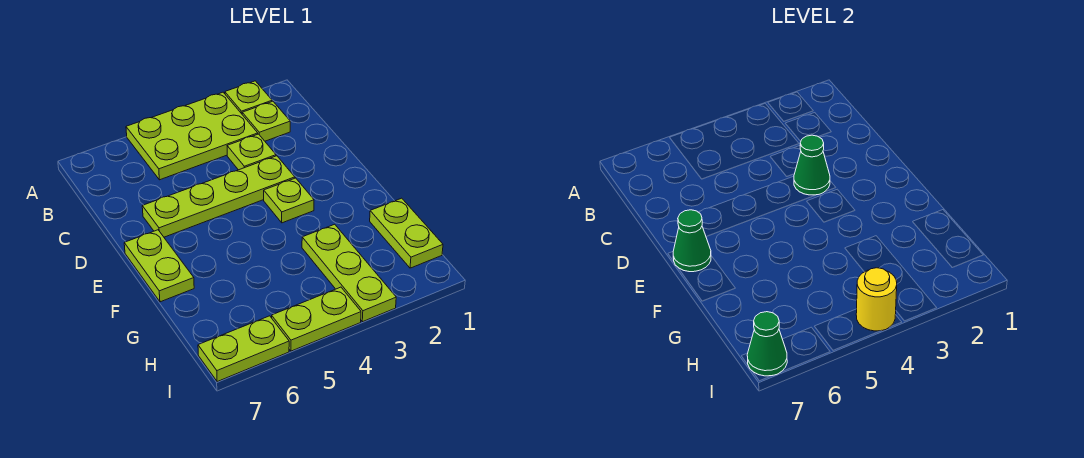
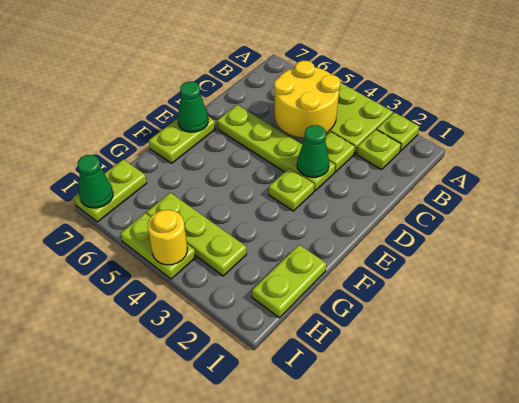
none -> yellow round brick B4:C5 level 2
lime plate G3:I3 level 1 -> lime plate H3:H5 level 1
lime plate I6:I7 level 1 -> lime plate H7:I7 level 1

